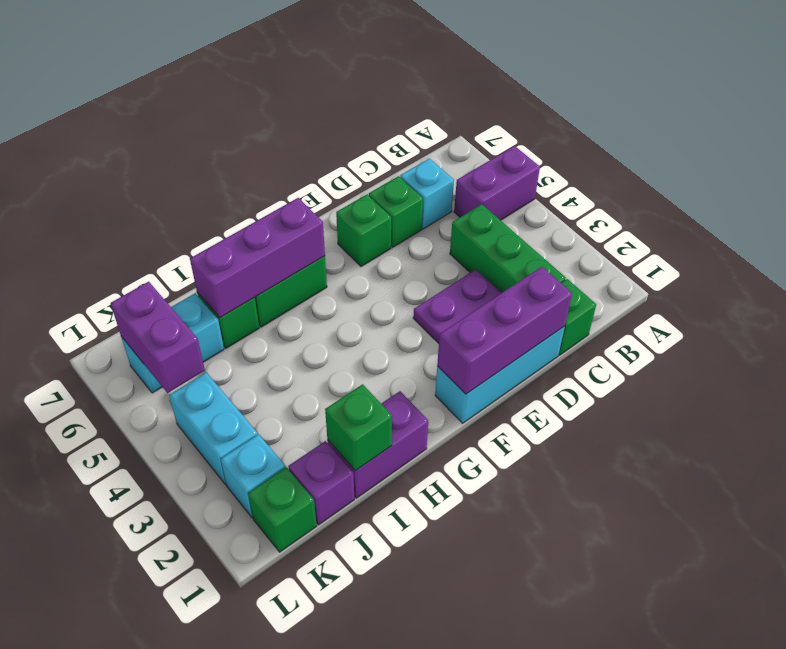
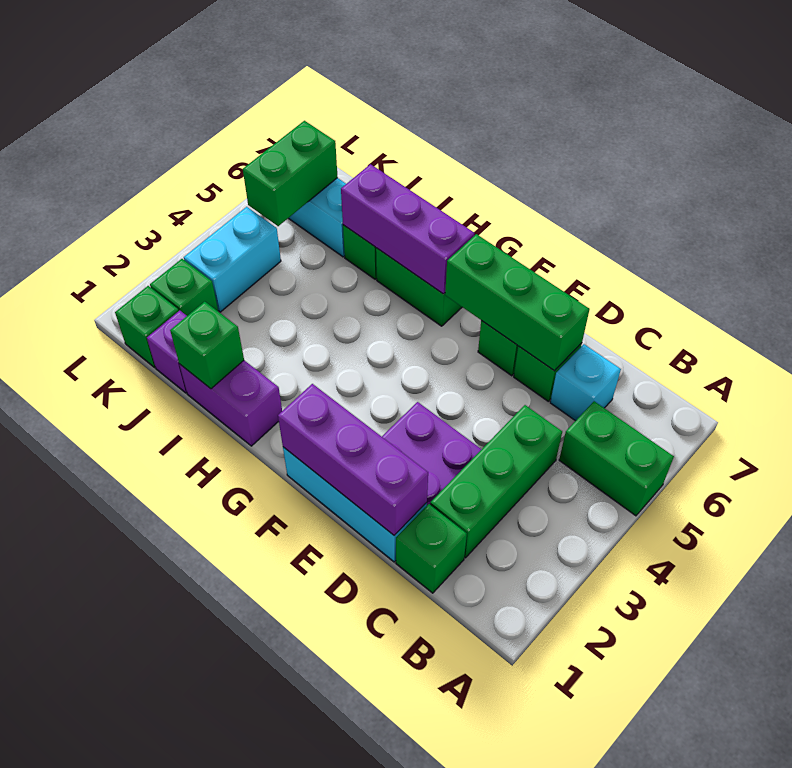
purple brick A5:B5 level 1 -> green brick A5:B5 level 1
none -> green brick D6:F6 level 2
cyan brick K2 level 1 -> green brick K2 level 1
purple brick K5:K6 level 2 -> green brick K5:K6 level 2

